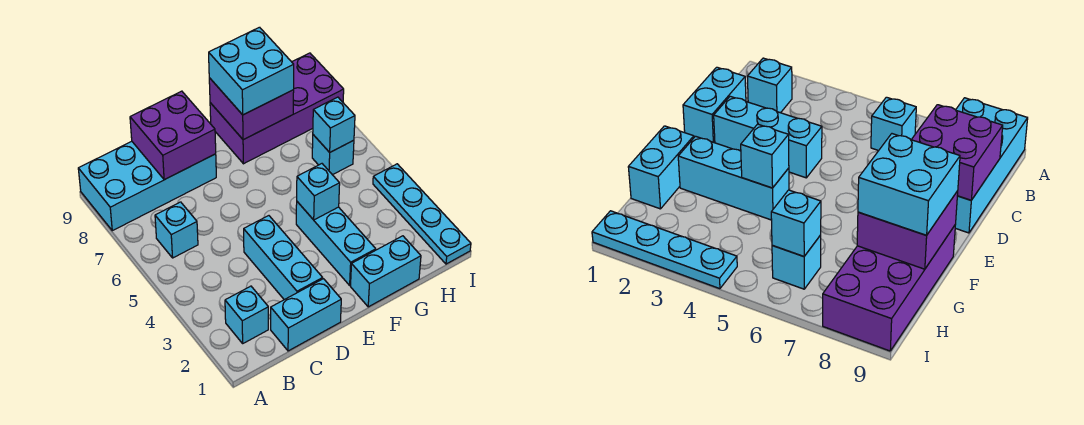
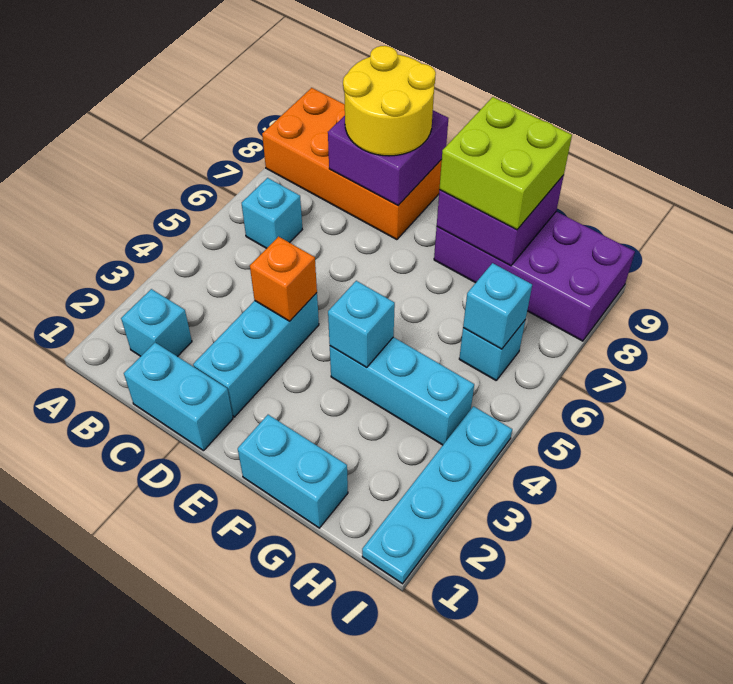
cyan brick A8:D9 level 1 -> orange brick A8:D9 level 1
none -> yellow round brick C8:D9 level 3
none -> orange brick D4 level 2
cyan brick F2:F4 level 1 -> cyan brick F4:H4 level 1
cyan brick F8:G9 level 3 -> lime brick F8:G9 level 3

